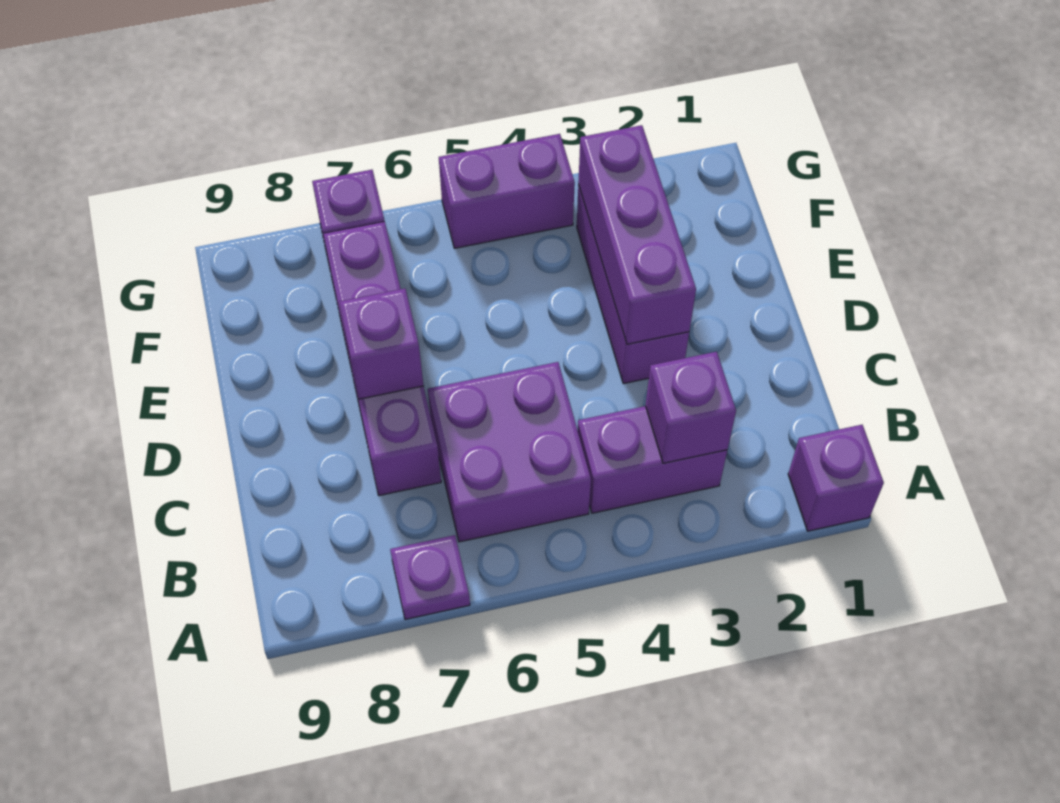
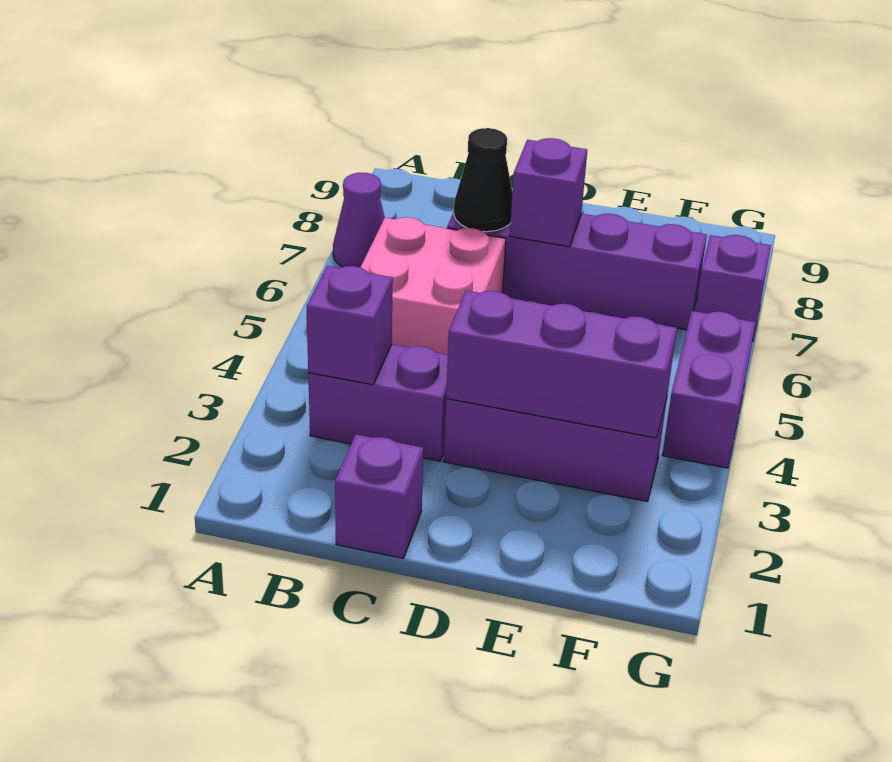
purple brick A1 level 1 -> purple brick C1 level 1
purple plate A7 level 1 -> purple cone A7 level 1
purple brick B3:B4 level 1 -> purple brick B3:C3 level 1
purple brick B5:C6 level 1 -> pink brick B5:C6 level 1
none -> black cone C7 level 2

